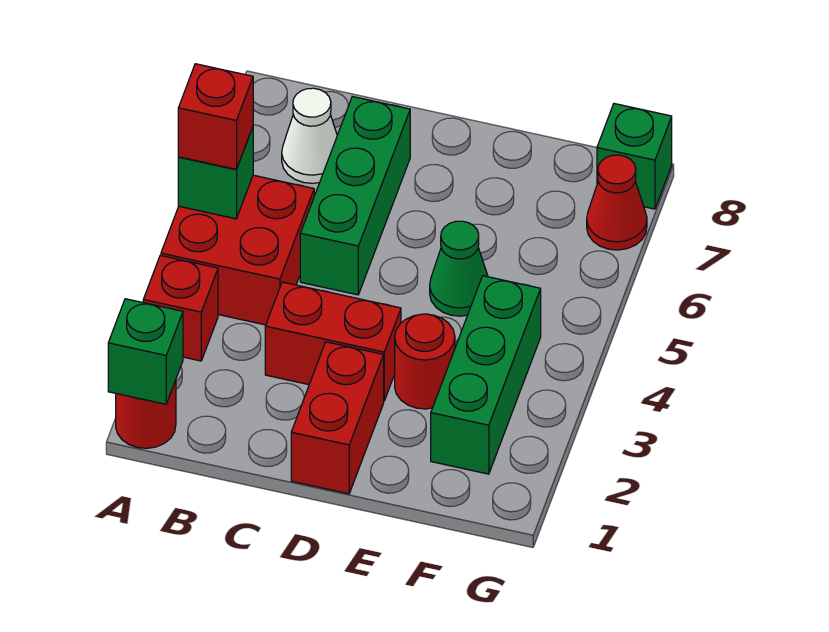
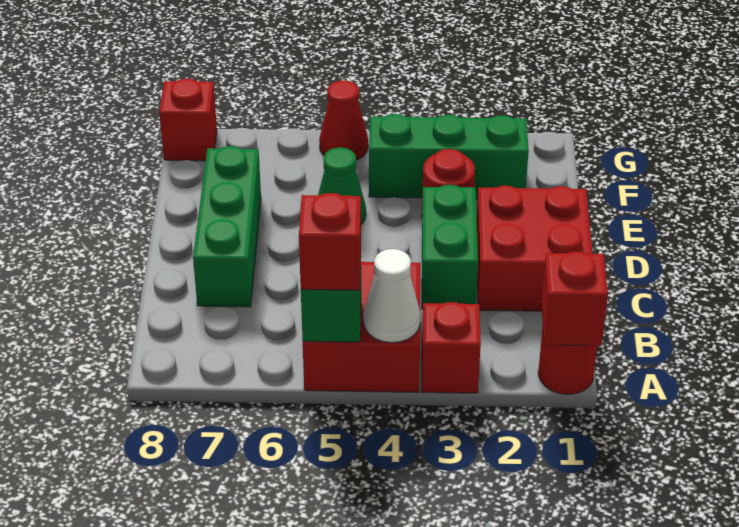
green brick A1 level 2 -> red brick A1 level 2
white cone B7 level 1 -> white cone A4 level 2
red brick C3:D3 level 1 -> green brick C3:D3 level 1
green brick C5:C7 level 1 -> green brick C7:E7 level 1
red brick D1:D2 level 1 -> red brick C1:D2 level 1
red cone G7 level 1 -> red cone G5 level 1
green brick G8 level 1 -> red brick G8 level 1

